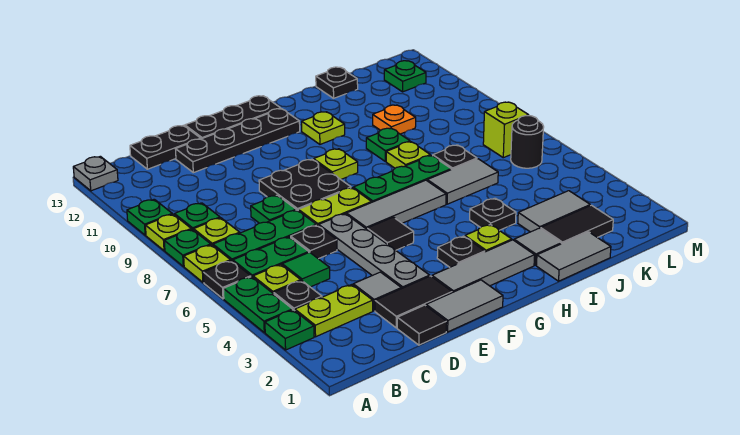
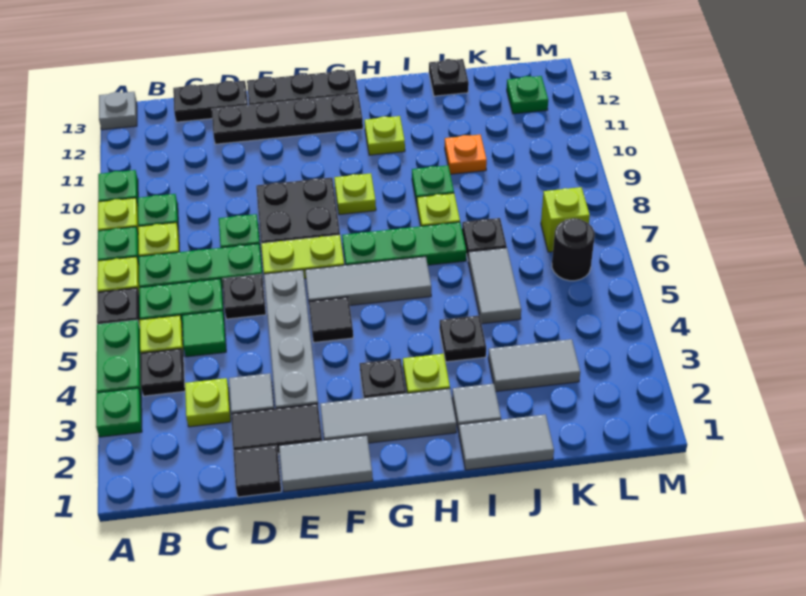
lime plate B3:C3 level 1 -> lime plate C3 level 1
grey tile I6:J6 level 1 -> grey tile J5:J6 level 1
black tile J2:K2 level 1 -> none

